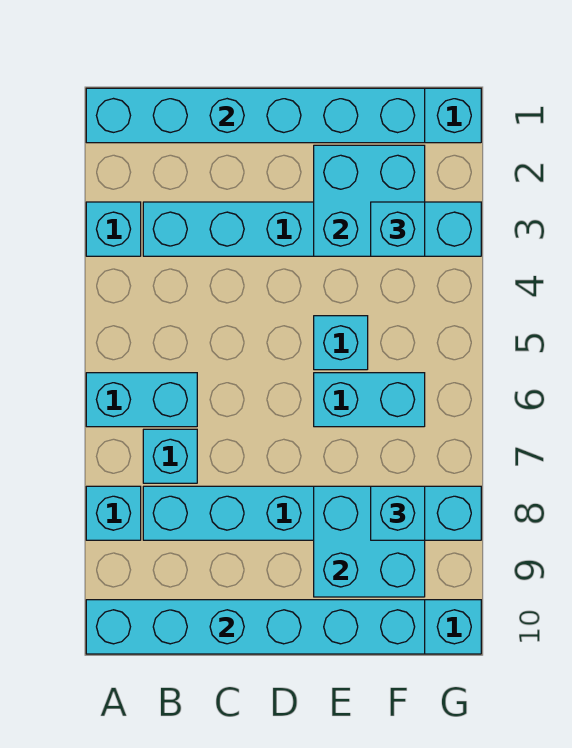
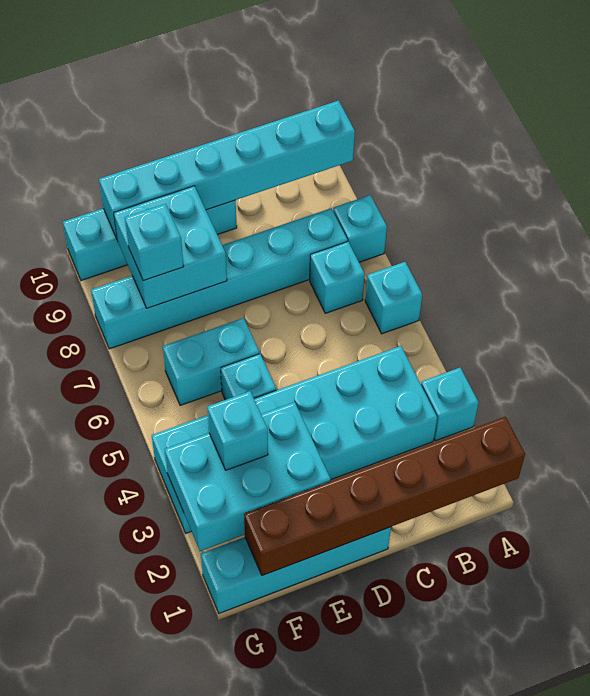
cyan brick A1:F1 level 2 -> brown brick A1:F1 level 2
cyan brick A6:B6 level 1 -> cyan brick A6 level 1
cyan brick B3:G3 level 1 -> cyan brick B3:G4 level 1
cyan brick E2:F3 level 2 -> cyan brick E2:G3 level 2

